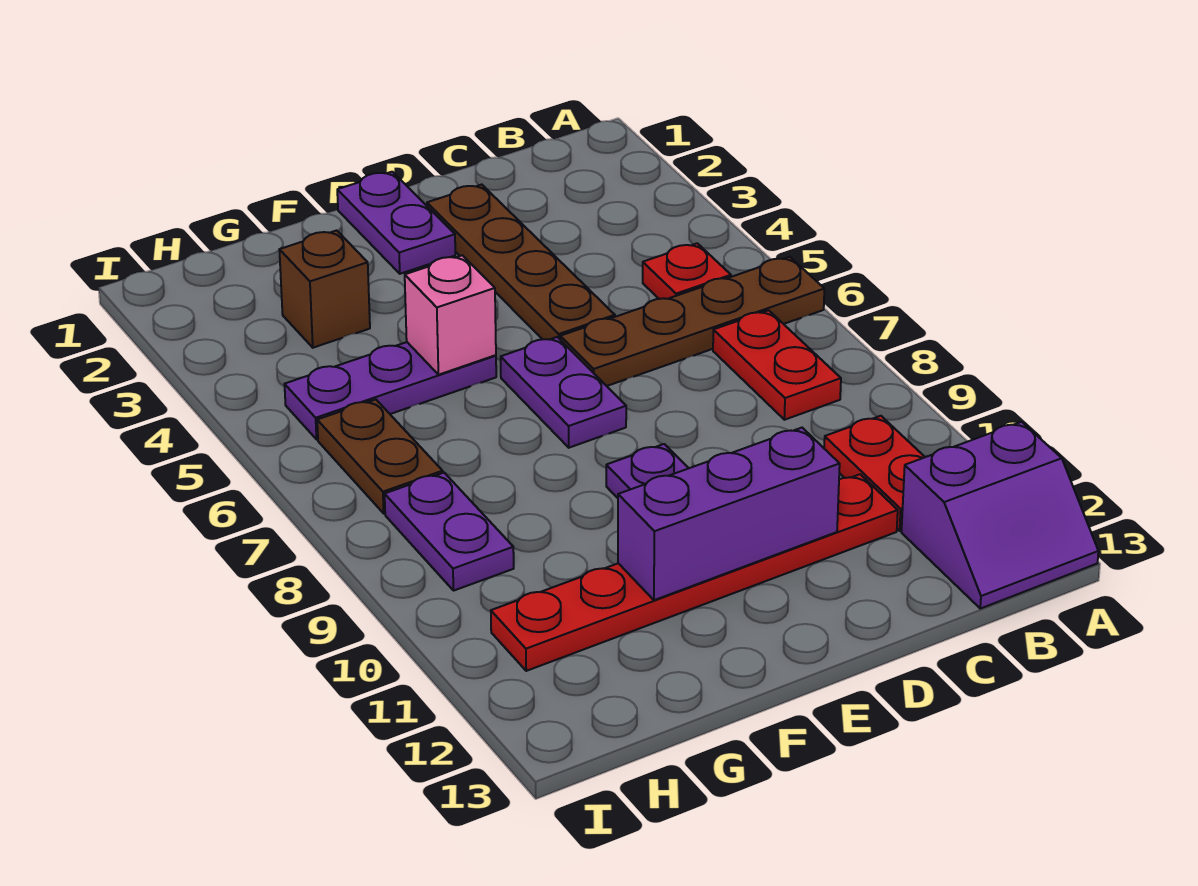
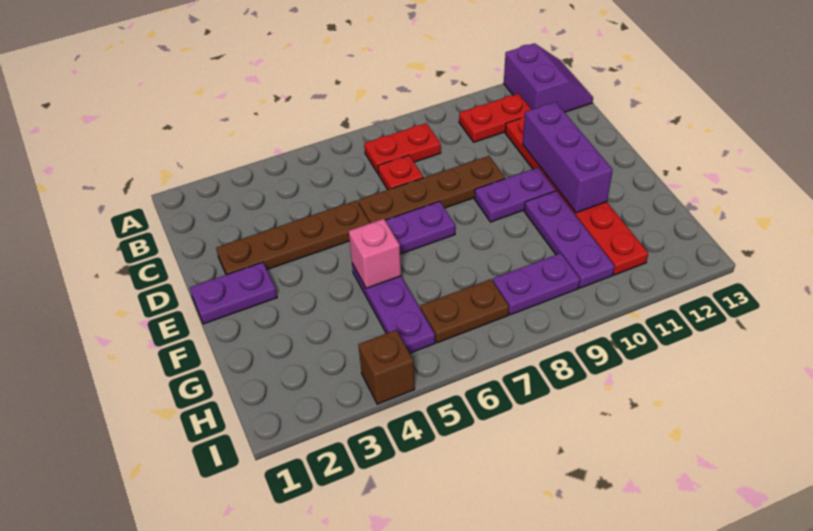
brown plate A6:D6 level 1 -> brown plate D6:D9 level 1
red plate B5 level 1 -> red plate C7 level 1
none -> purple plate F10:H10 level 1
brown brick G3 level 1 -> brown brick I4 level 1

